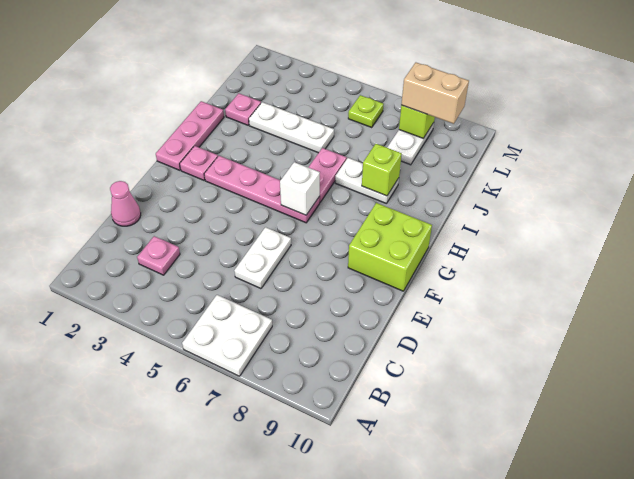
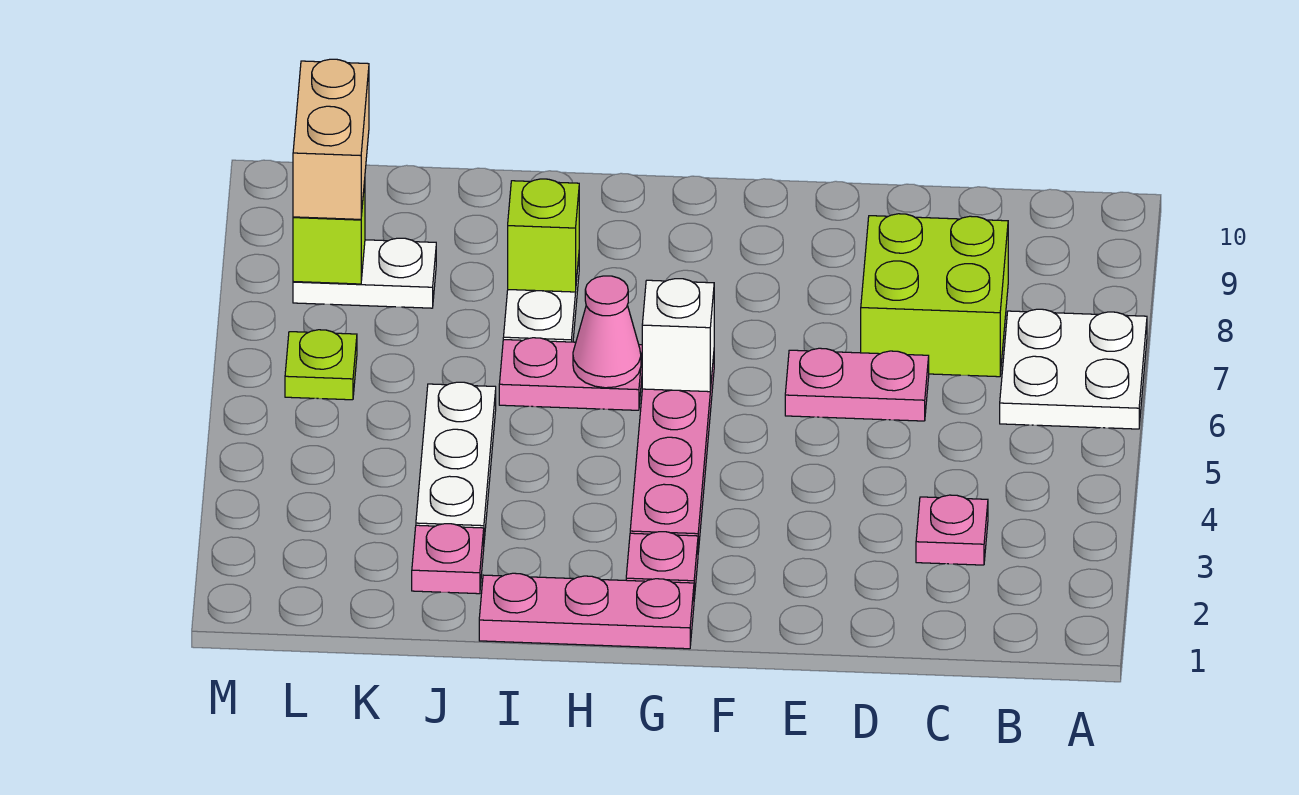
pink cone D1 level 1 -> pink cone H6 level 2
white plate D6:E6 level 1 -> pink plate D6:E6 level 1
lime brick F9:G10 level 1 -> lime brick C7:D8 level 1

